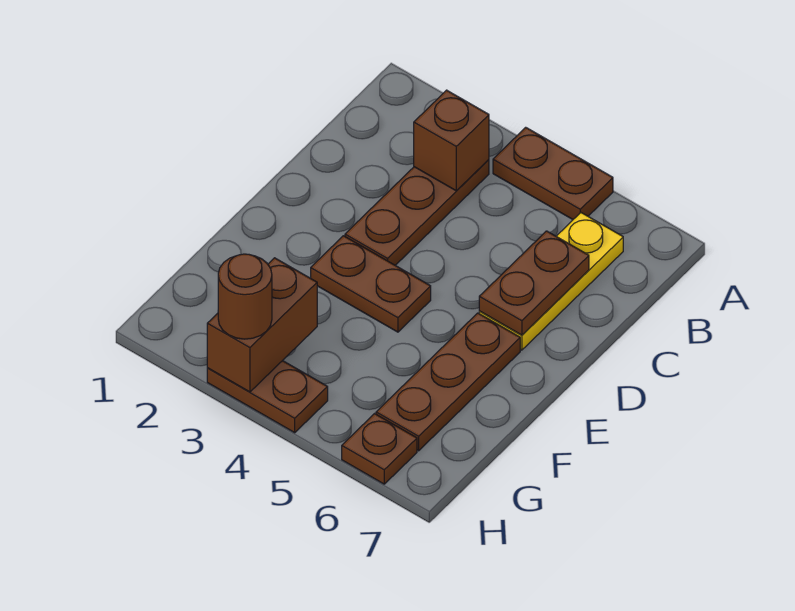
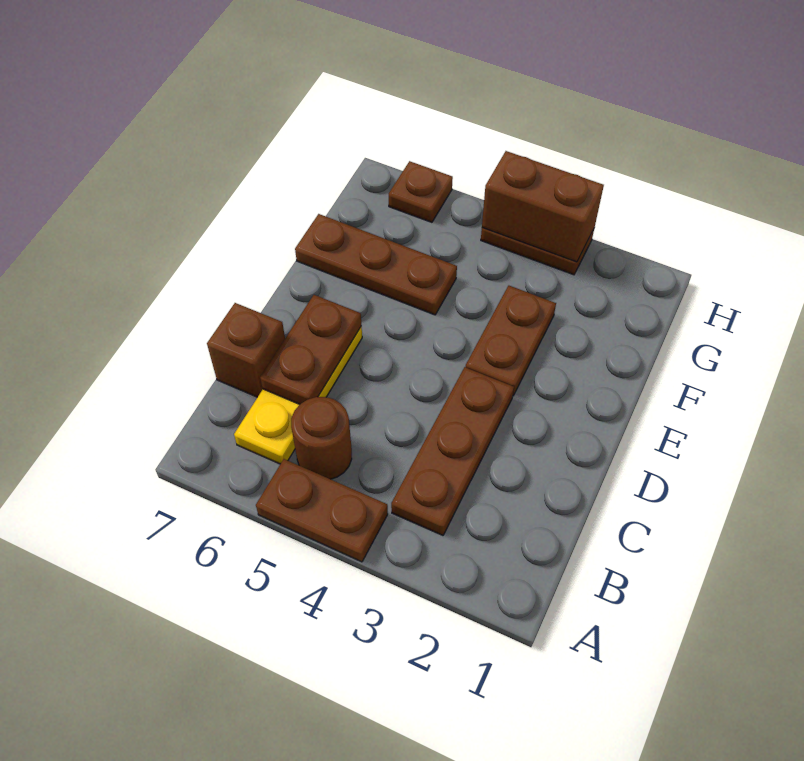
brown brick B3 level 2 -> brown brick C7 level 1
brown plate E3:E4 level 1 -> brown plate E3:F3 level 1
brown plate E6:G6 level 1 -> brown plate F5:F7 level 1
brown brick G3:H3 level 2 -> brown brick H3:H4 level 2
brown round brick H3 level 3 -> brown round brick B5 level 1

